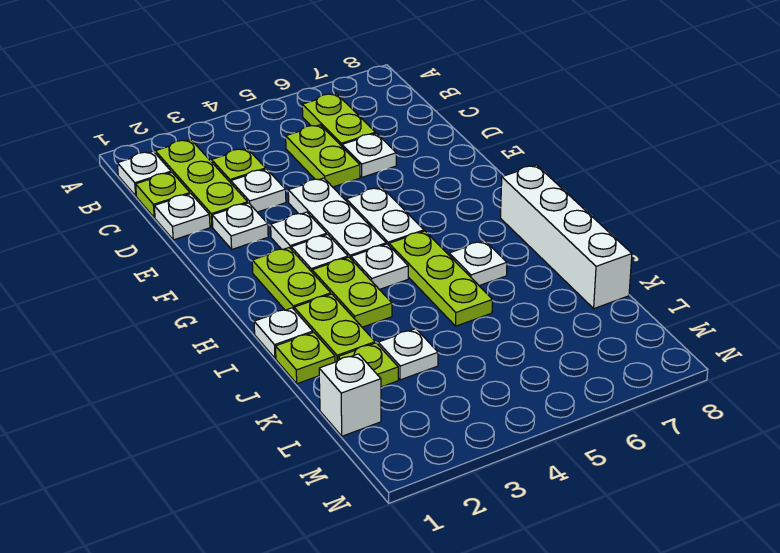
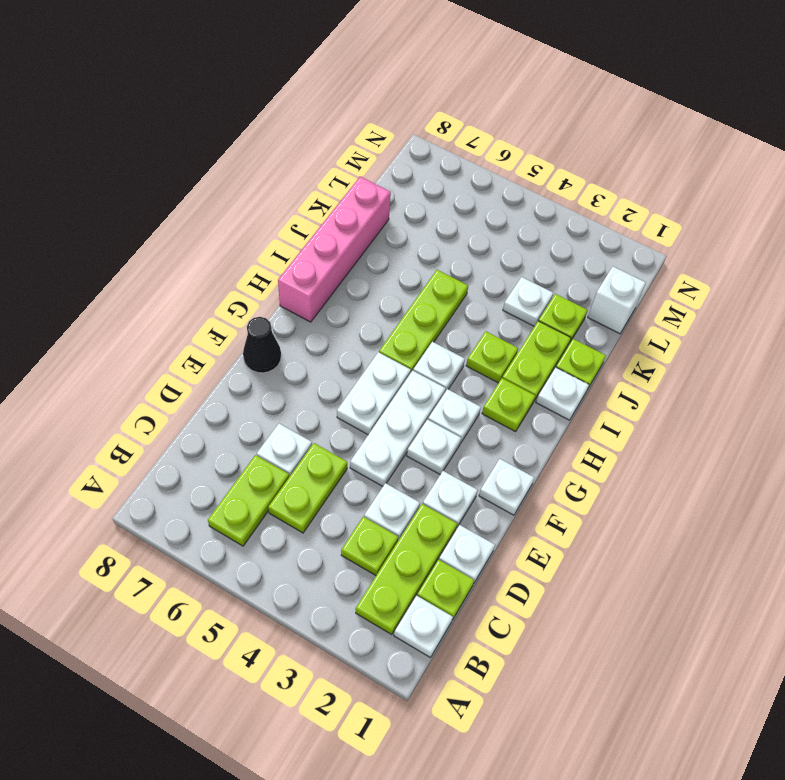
none -> black cone F8 level 1
lime plate G2:H2 level 1 -> lime plate H2 level 1
lime plate H3:I3 level 1 -> lime plate I3 level 1
white brick H8:K8 level 1 -> pink brick H8:K8 level 1
white plate I6 level 1 -> white plate F1 level 1

